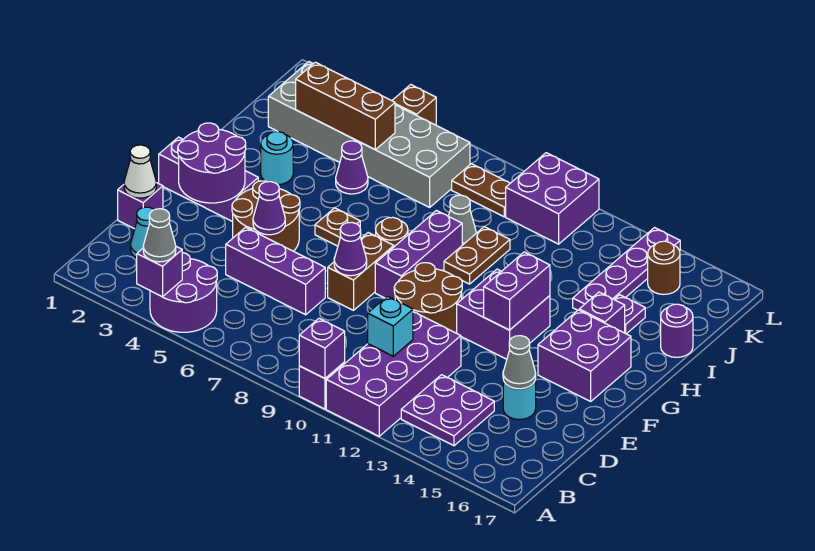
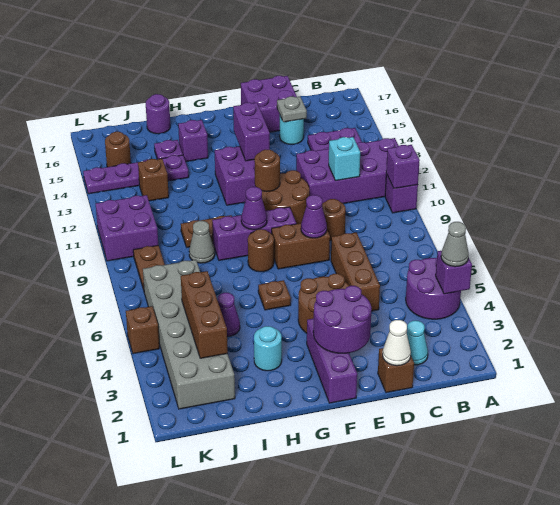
purple brick D1 level 1 -> brown brick D1 level 1
purple brick D5:D7 level 1 -> brown brick D5:D7 level 1
none -> brown round brick D9 level 1
grey cone D15 level 2 -> grey plate D15 level 2
purple cone E5 level 2 -> purple cone G9 level 2
none -> brown round brick F11 level 2
purple brick F13:G13 level 2 -> purple brick F13:F14 level 2
purple brick F15:G16 level 1 -> purple brick D16:E17 level 1
none -> brown brick J13 level 1

